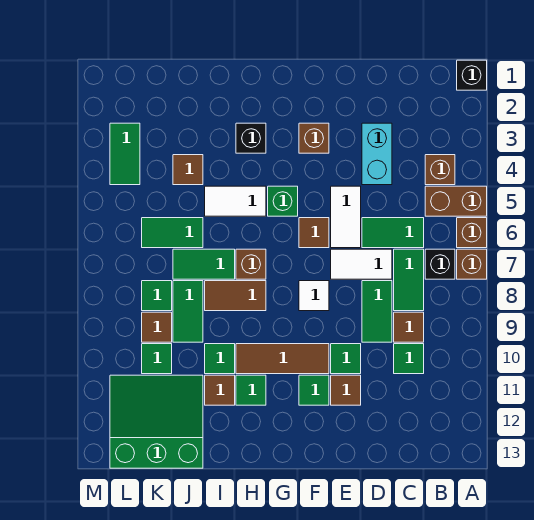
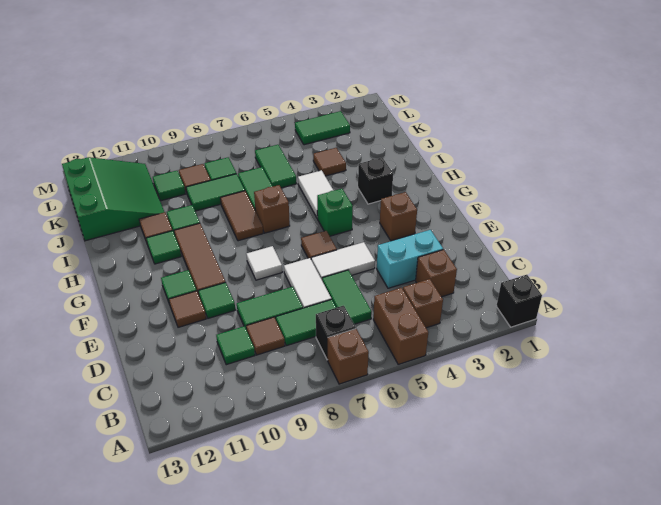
brown brick A6 level 1 -> brown brick C3 level 1

